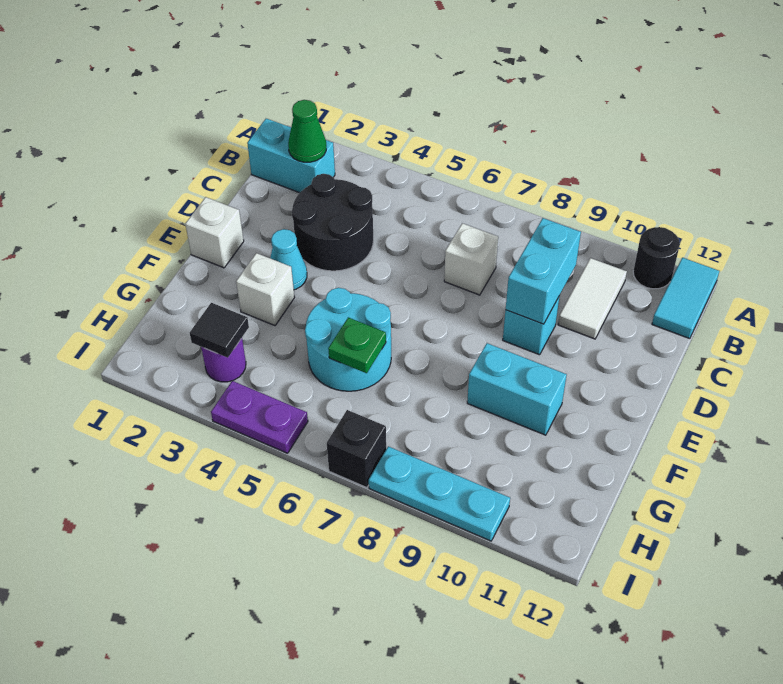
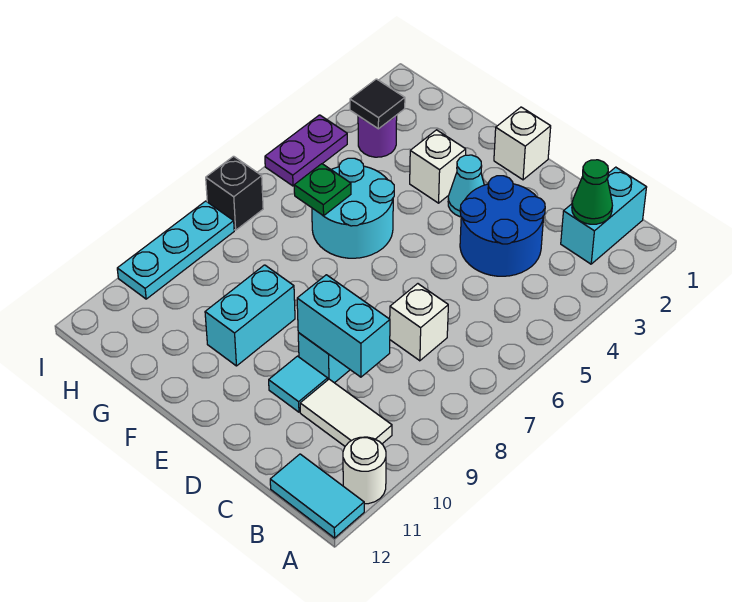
black round brick A11 level 1 -> white round brick A11 level 1
black round brick C3:D4 level 1 -> blue round brick C3:D4 level 1
none -> cyan tile D10 level 1

